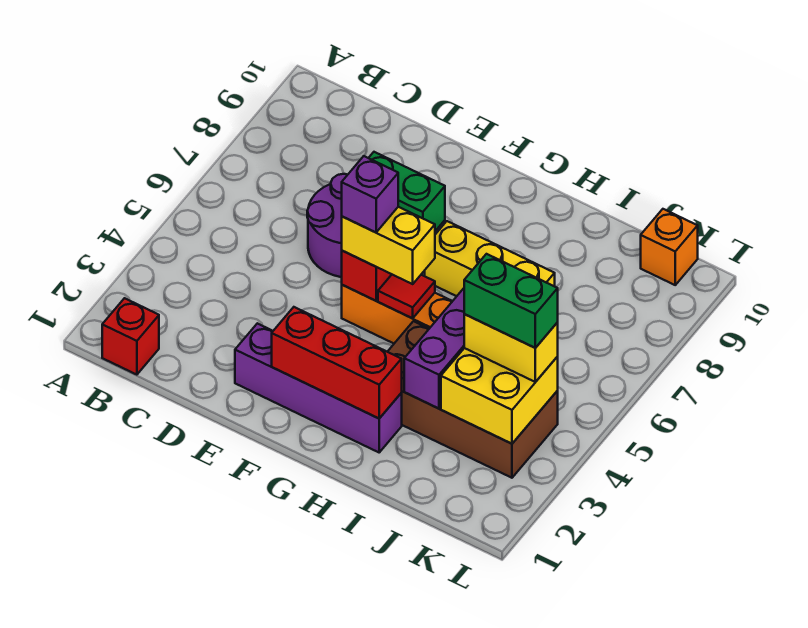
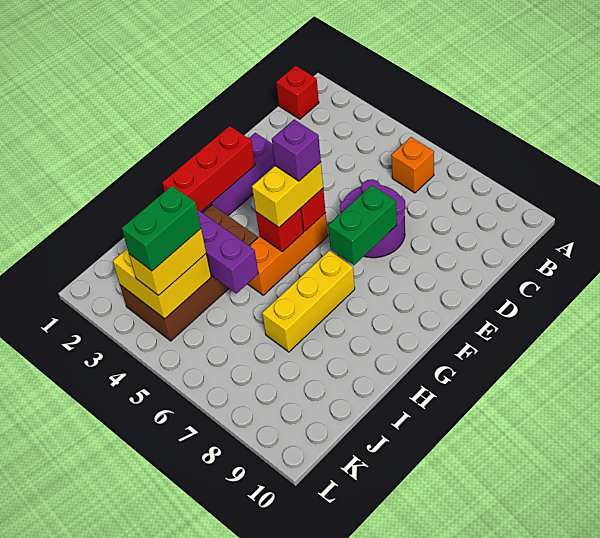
red tile G5 level 2 -> red brick G5 level 2
orange brick K10 level 1 -> orange brick B6 level 1

